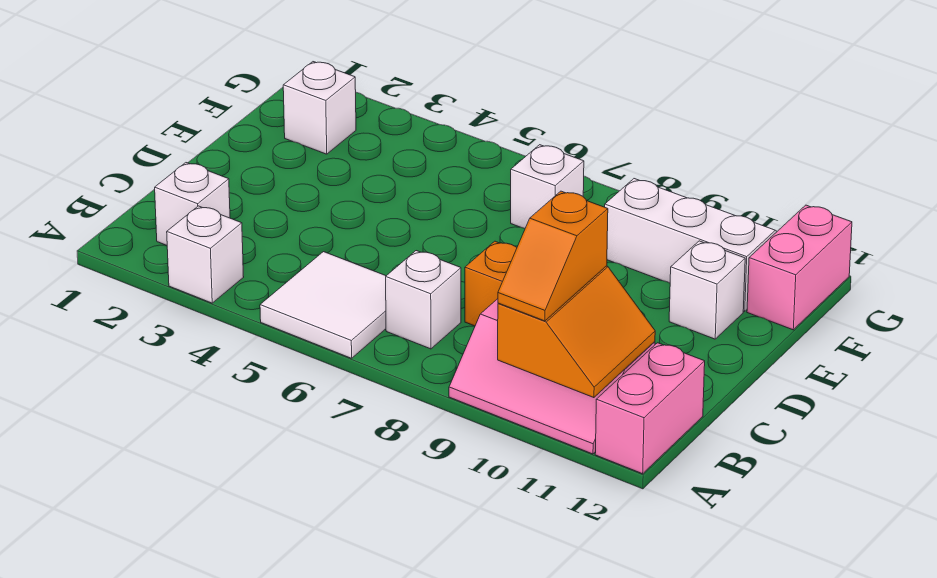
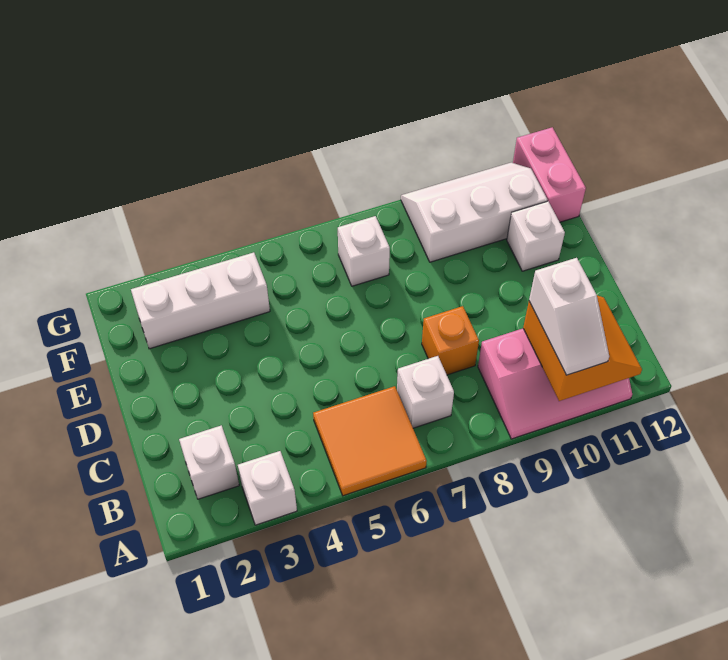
white tile A5:B6 level 1 -> orange tile A5:B6 level 1
orange slope A10:B10 level 3 top B -> white slope A10:B10 level 3 top B
pink brick A12:B12 level 1 -> none
white brick F2 level 1 -> white brick F2:F4 level 1

